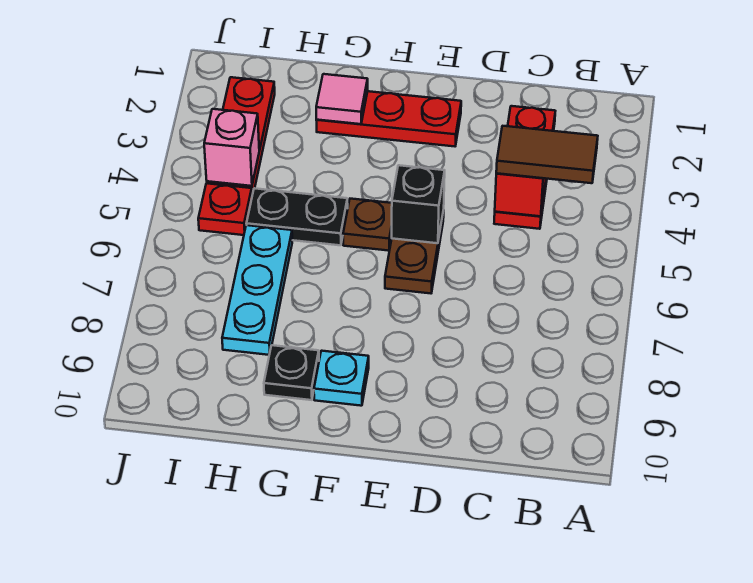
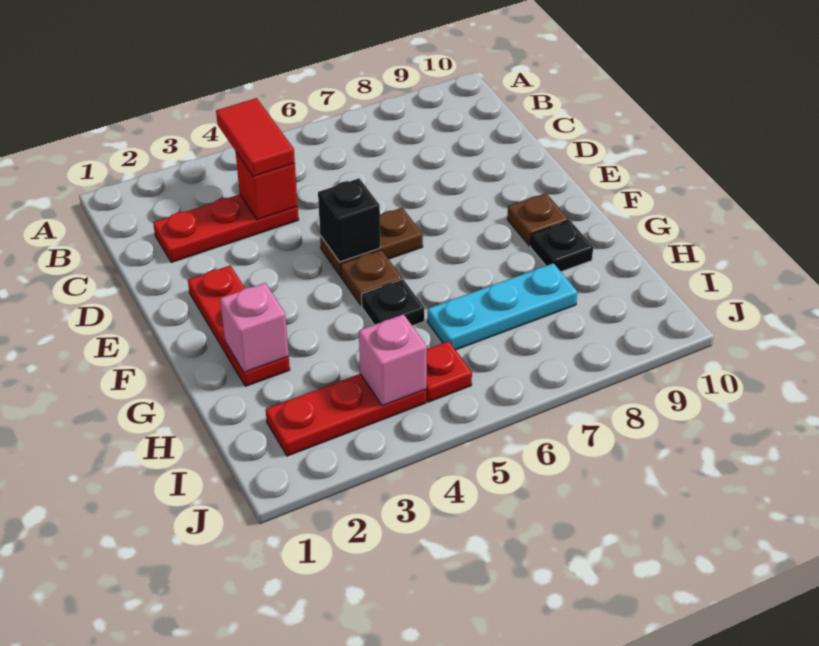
brown tile B4:C4 level 3 -> red tile B4:C4 level 3
cyan plate F9 level 1 -> brown plate F9 level 1
pink tile G2 level 2 -> pink brick G2 level 2
black plate G5:H5 level 1 -> black plate G5 level 1

